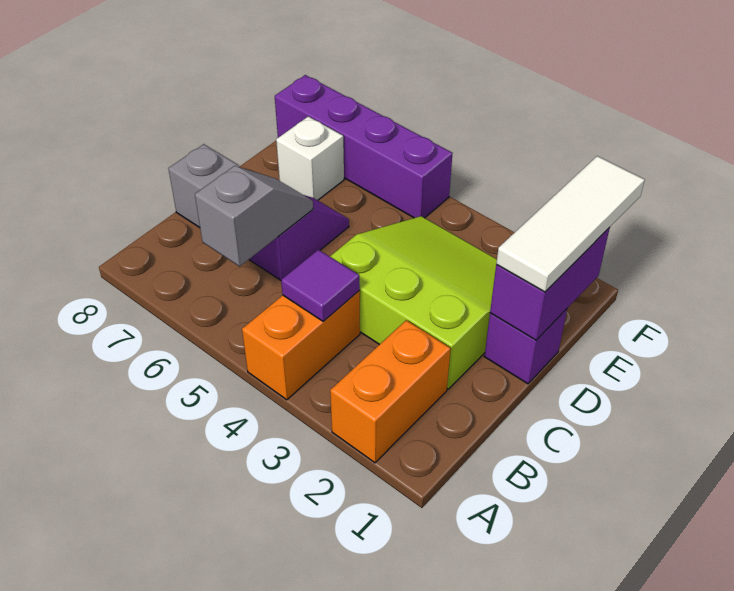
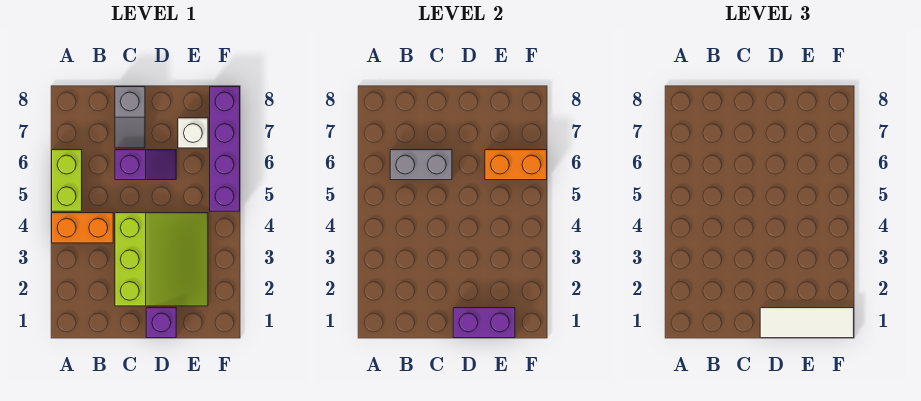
orange brick A2:B2 level 1 -> orange brick E6:F6 level 2
none -> lime brick A5:A6 level 1
purple tile B4 level 2 -> none
grey slope B6:C6 level 2 top B -> grey brick B6:C6 level 2

